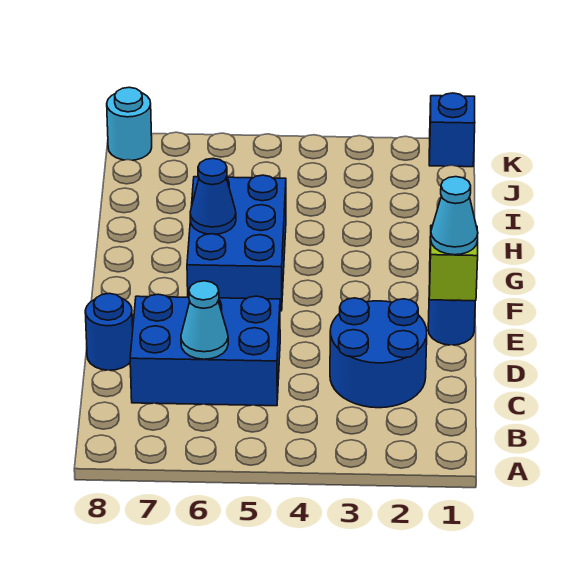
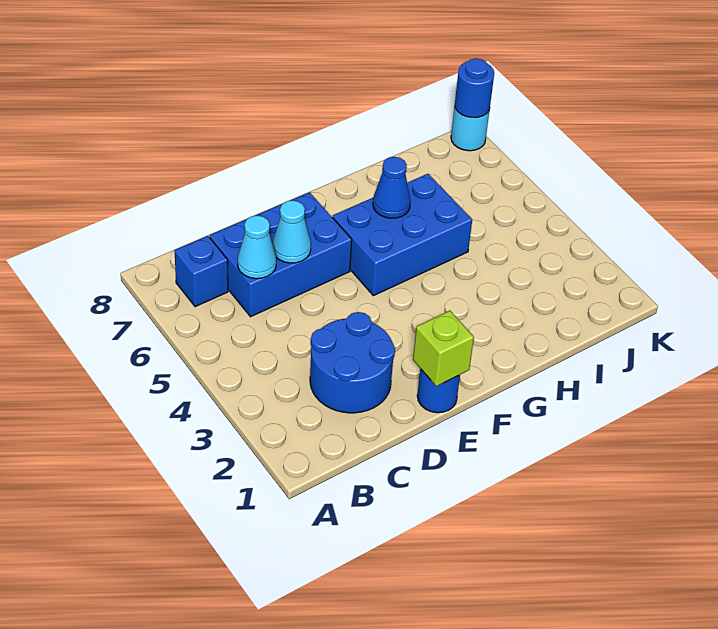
blue brick C5:D7 level 1 -> blue brick C6:E7 level 1
blue round brick D8 level 1 -> blue round brick K8 level 2
cyan cone E1 level 3 -> cyan cone D6 level 2
blue brick K1 level 1 -> blue brick B7 level 1

